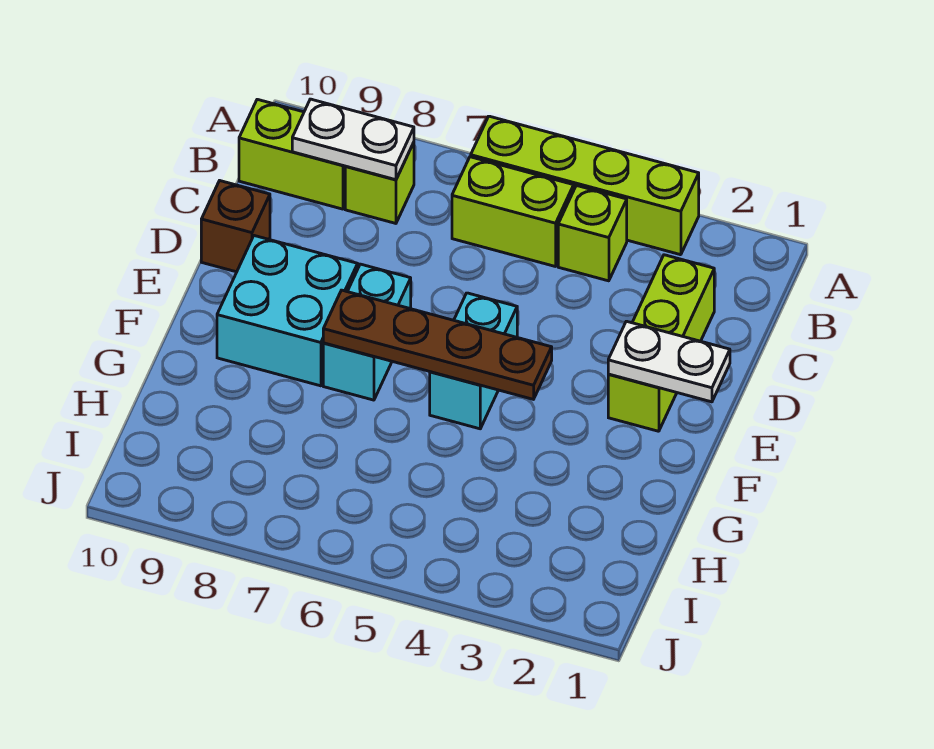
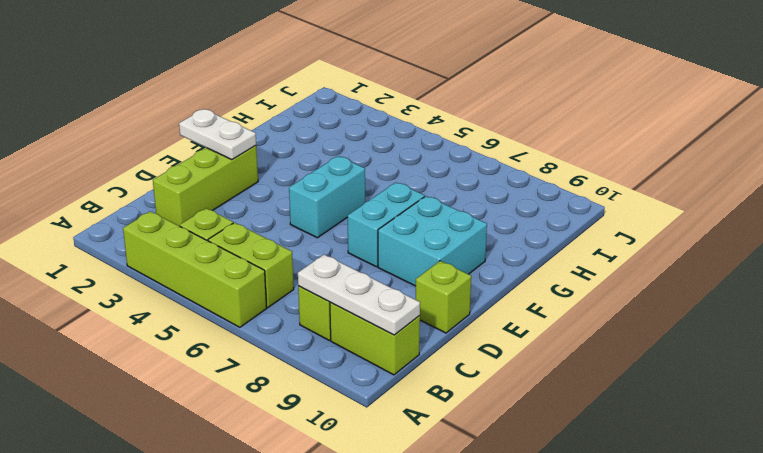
white plate B8:B9 level 2 -> white plate B8:B10 level 2
brown brick D10 level 1 -> lime brick D10 level 1
brown plate F4:F7 level 2 -> none

